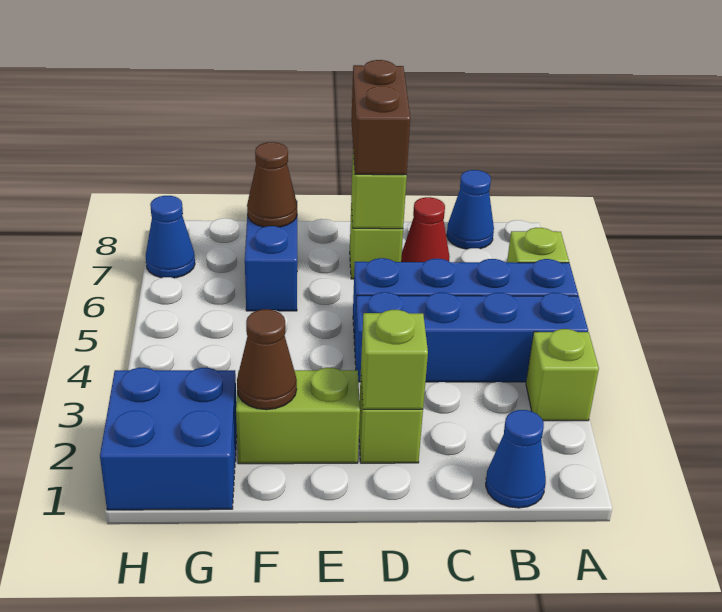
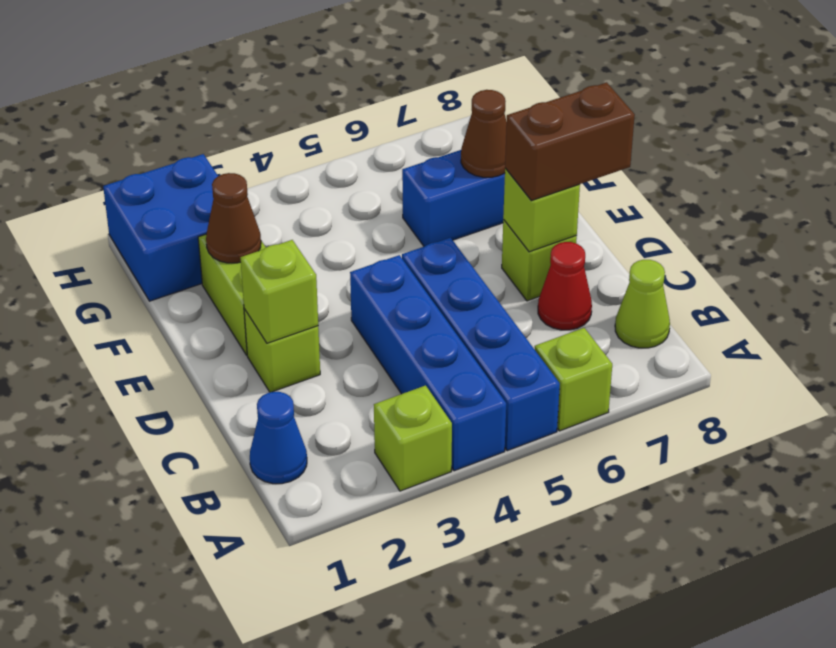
blue cone B8 level 1 -> lime cone B8 level 1
blue cone H7 level 1 -> none

